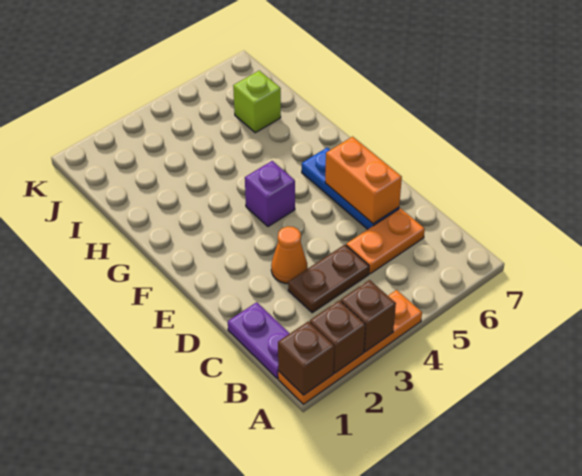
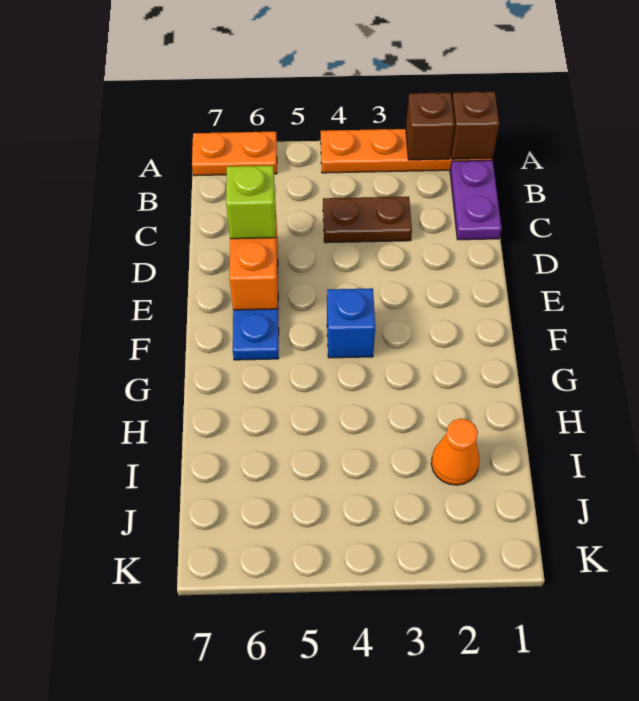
brown brick A3 level 2 -> none
orange plate C5:C6 level 1 -> orange plate A6:A7 level 1
orange cone D3 level 1 -> orange cone I2 level 1
purple brick F4 level 1 -> blue brick F4 level 1
lime brick I6 level 1 -> lime brick D6 level 3

